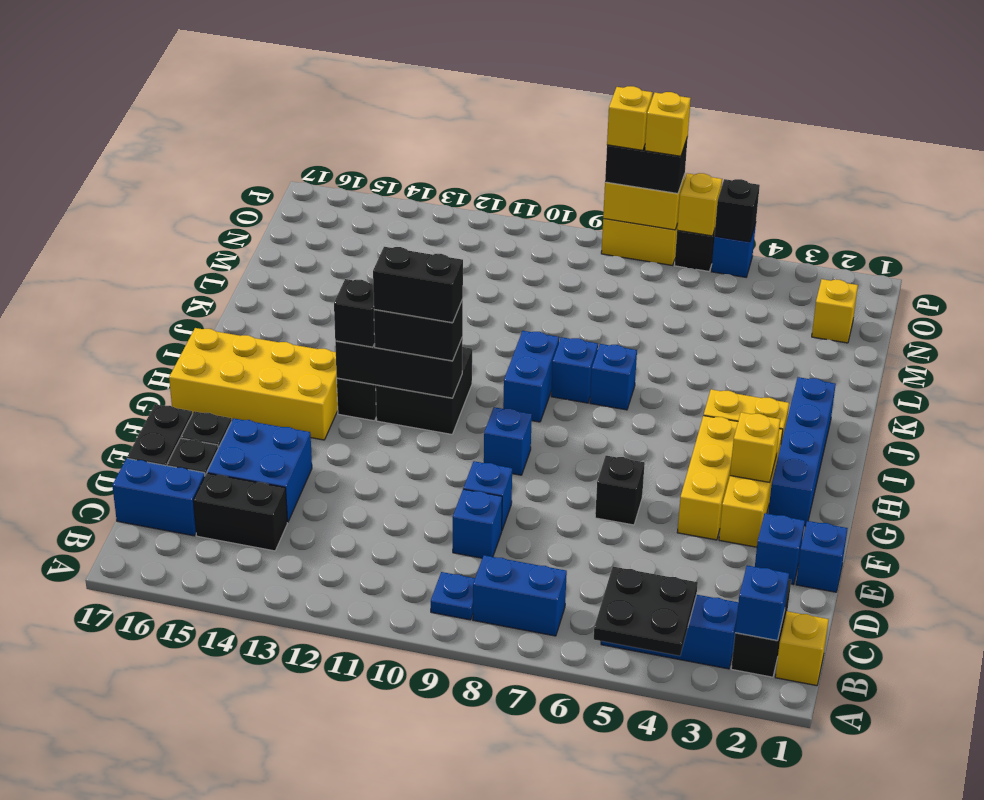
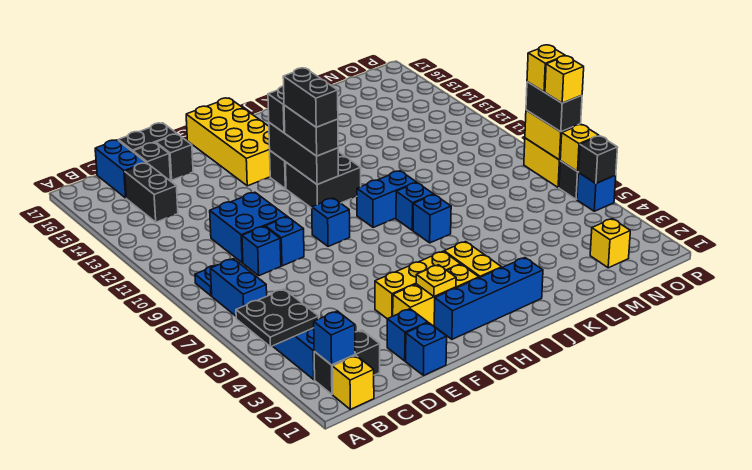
blue brick D14:E15 level 1 -> blue brick D10:E11 level 1
black brick F6 level 1 -> none
yellow brick G3 level 2 -> yellow plate G3 level 2

